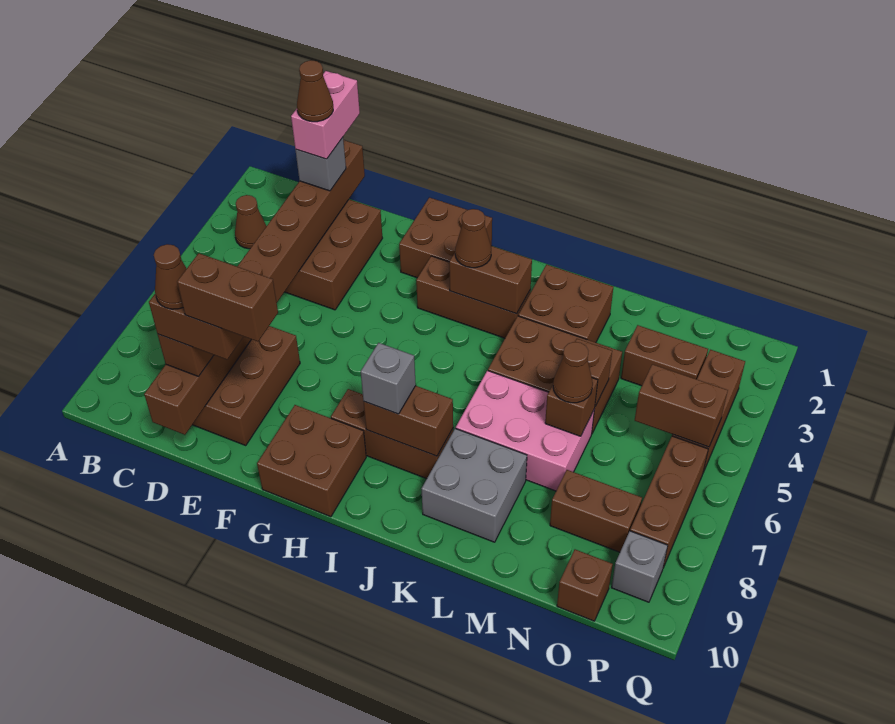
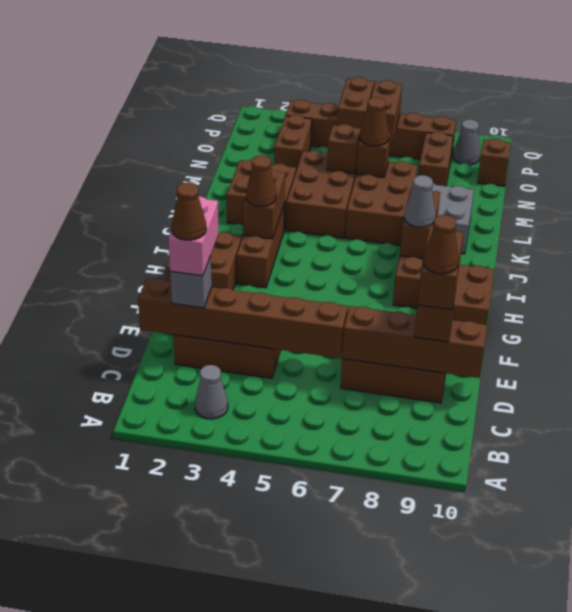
brown cone B3 level 1 -> grey cone B3 level 1
pink brick D1:D2 level 4 -> pink brick D2:E2 level 4
brown brick E9:F9 level 5 -> brown brick O6:P6 level 2
grey brick I8 level 3 -> grey cone I8 level 3
pink brick K6:M7 level 1 -> brown brick K6:M7 level 1
grey brick P9 level 1 -> grey cone P9 level 1

